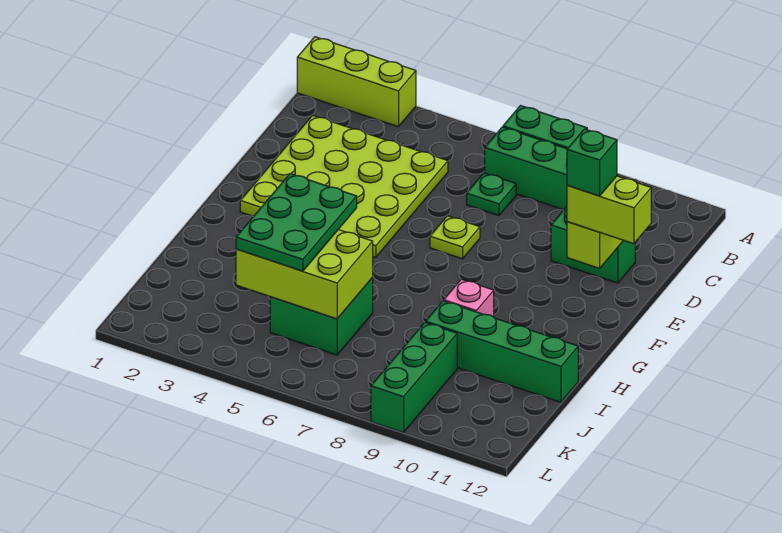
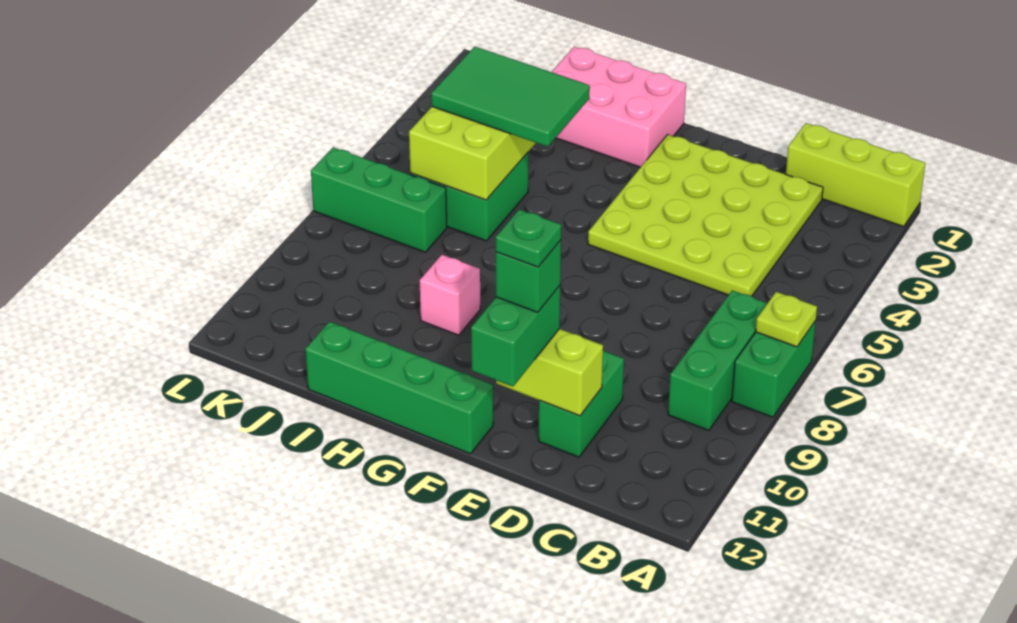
lime brick A1:A3 level 1 -> lime brick A1:C1 level 1
green plate C7 level 1 -> green plate E11 level 5
lime plate E7 level 1 -> lime plate A7 level 2
lime brick E11:E12 level 3 -> green brick E11:E12 level 3
none -> pink brick G1:I2 level 1
green plate H4:J5 level 3 -> green tile H4:J5 level 3
green brick I9:I12 level 1 -> green brick F12:I12 level 1
green brick J9:L9 level 1 -> green brick J7:L7 level 1

